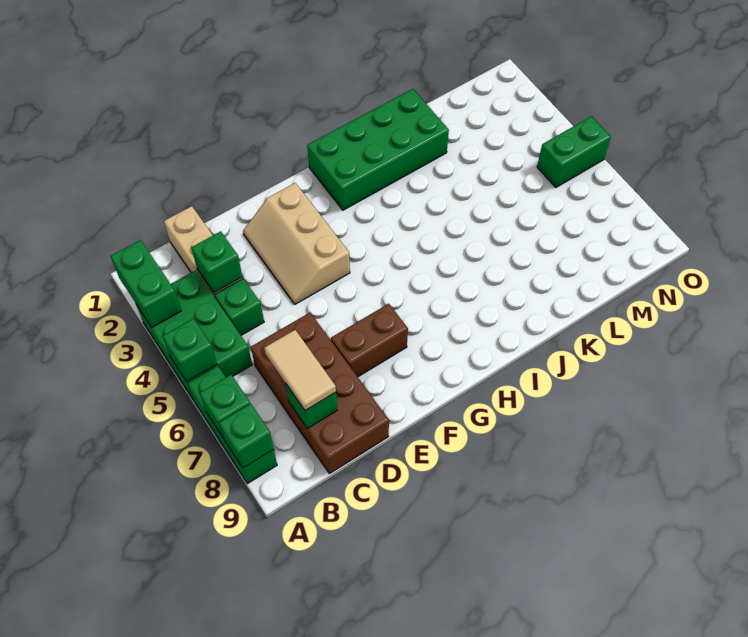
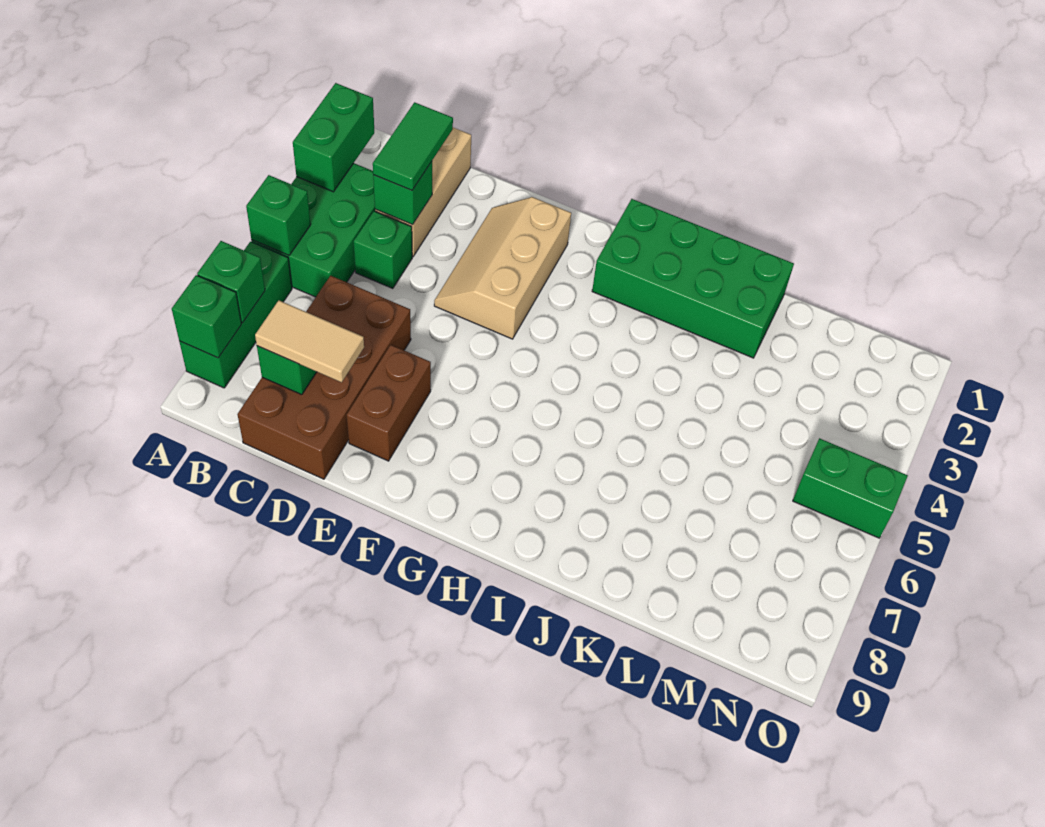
none -> green tile C2:C3 level 3
tan tile C7:C8 level 3 -> tan tile C8:D8 level 3
brown brick E7:F7 level 1 -> brown brick E7:E8 level 1

